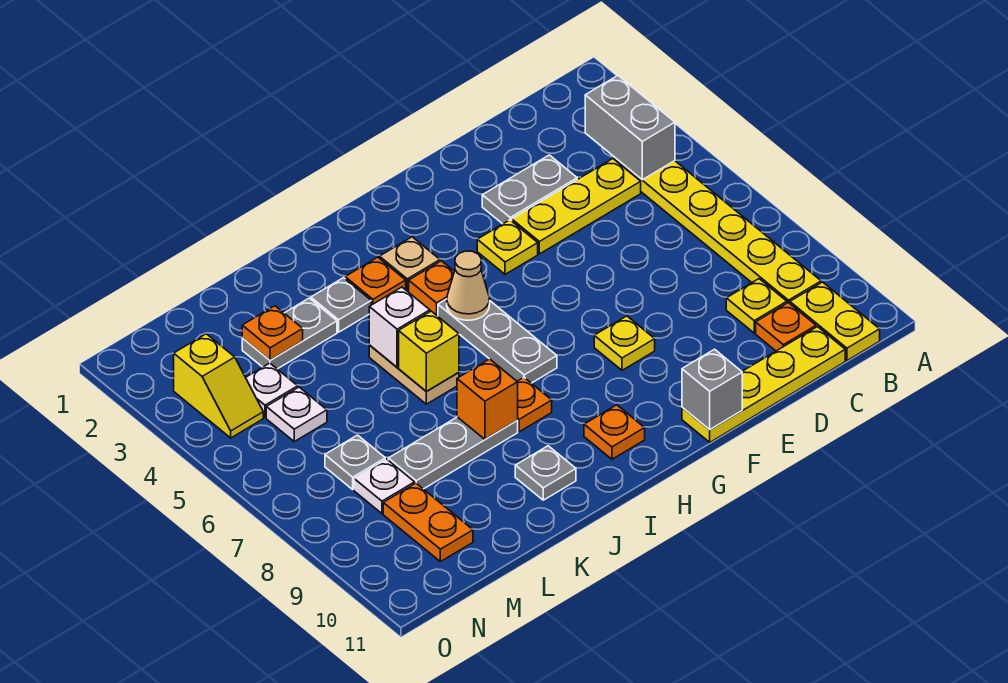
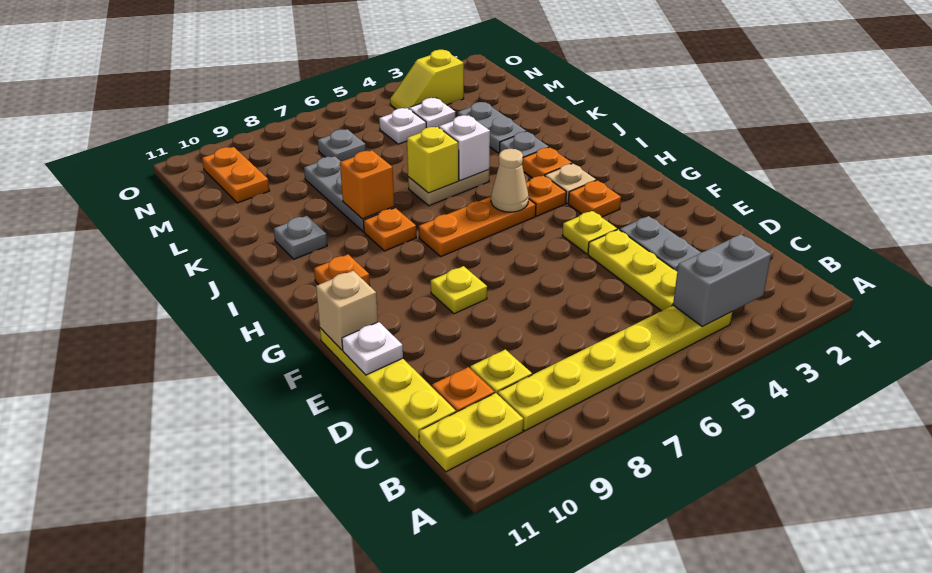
grey brick F11 level 2 -> tan brick F11 level 2
grey plate H5:H7 level 1 -> orange plate H5:H7 level 1
orange plate L3 level 2 -> orange plate G3 level 1
white plate M8 level 1 -> white plate E11 level 2
orange plate M9:M10 level 1 -> orange plate M10:N10 level 1

